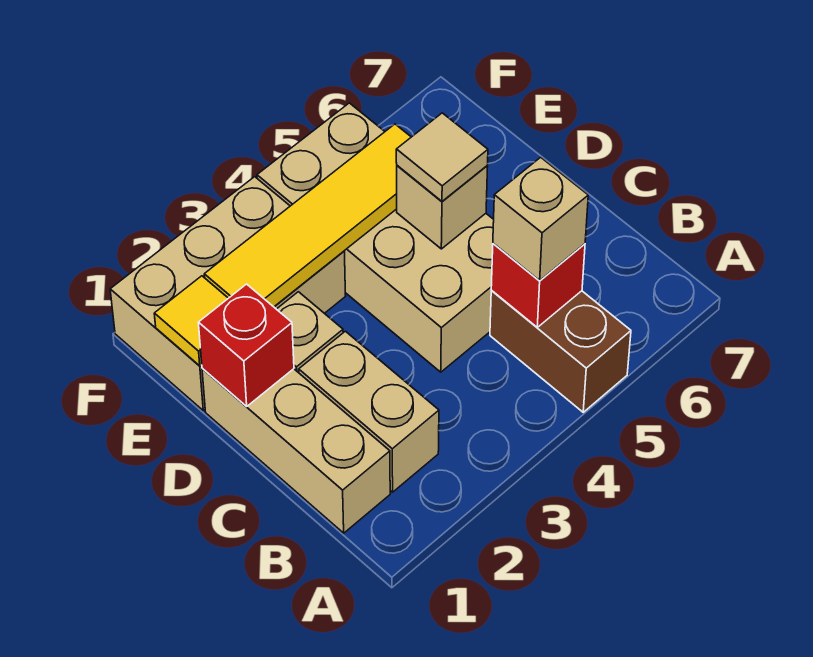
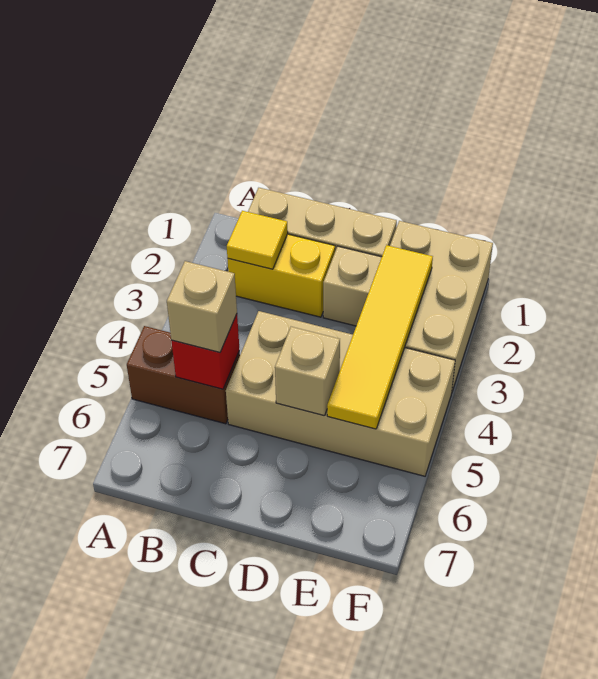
tan brick B2:C2 level 1 -> yellow brick B2:C2 level 1
red brick D1 level 2 -> none
tan tile D5 level 3 -> none
yellow tile E1 level 2 -> yellow tile B2 level 2

